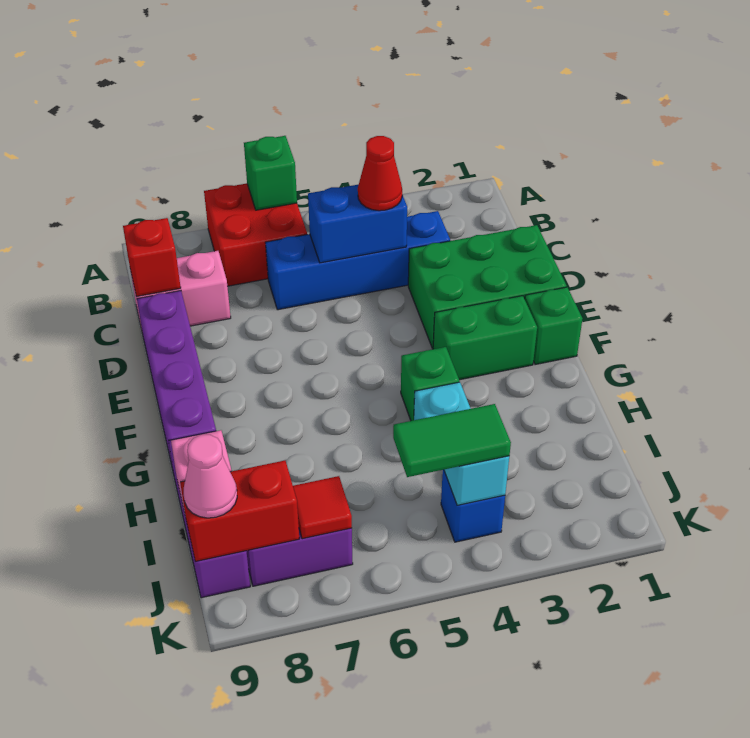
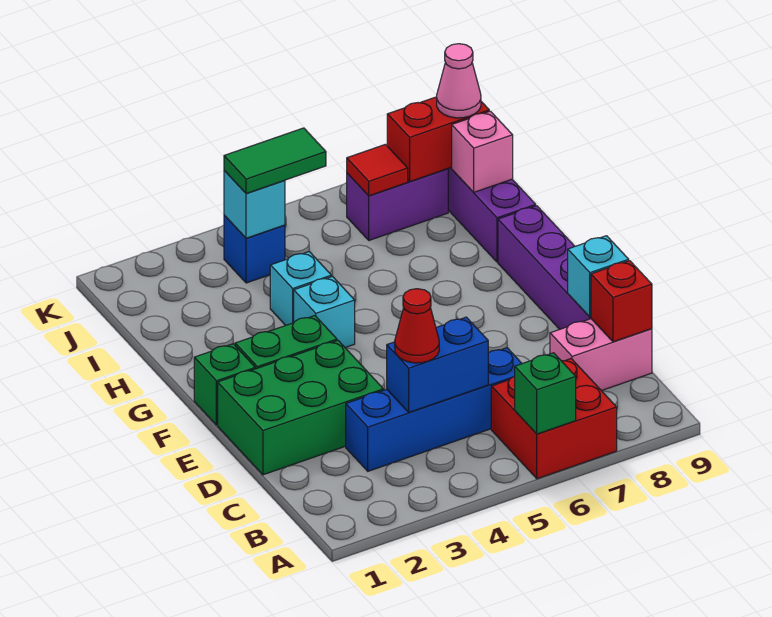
none -> cyan brick D9 level 2
green brick G4 level 1 -> cyan brick G4 level 1

